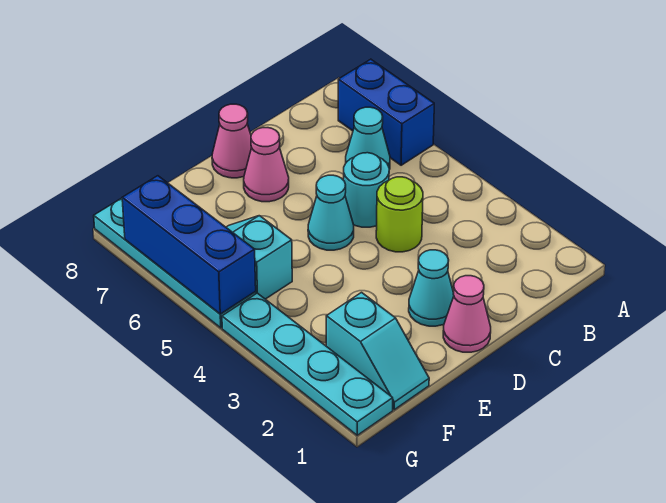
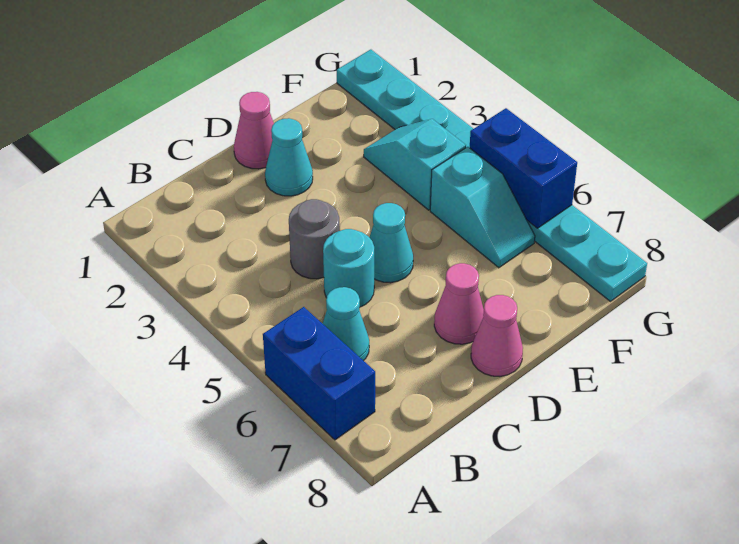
lime round brick C4 level 1 -> grey round brick C4 level 1
cyan slope F1:F2 level 1 top 2 -> cyan slope F3:F4 level 1 top 4
blue brick G5:G7 level 2 -> blue brick G5:G6 level 2

